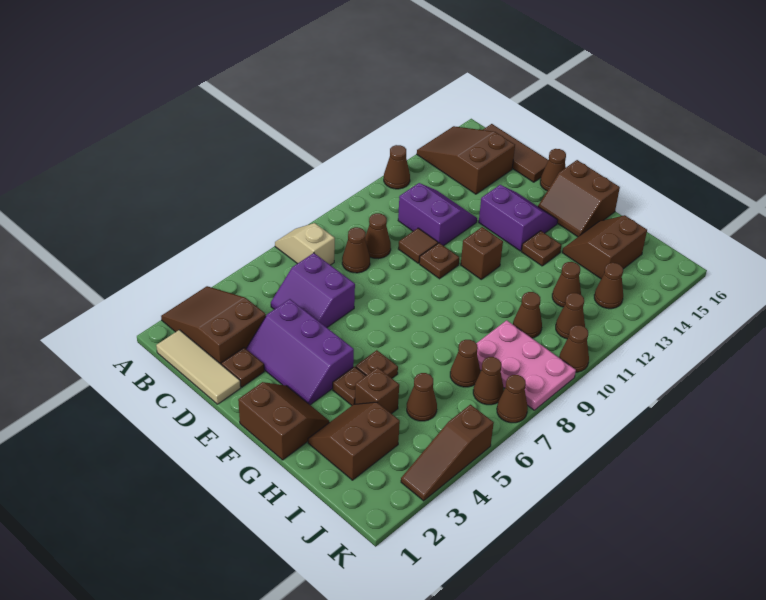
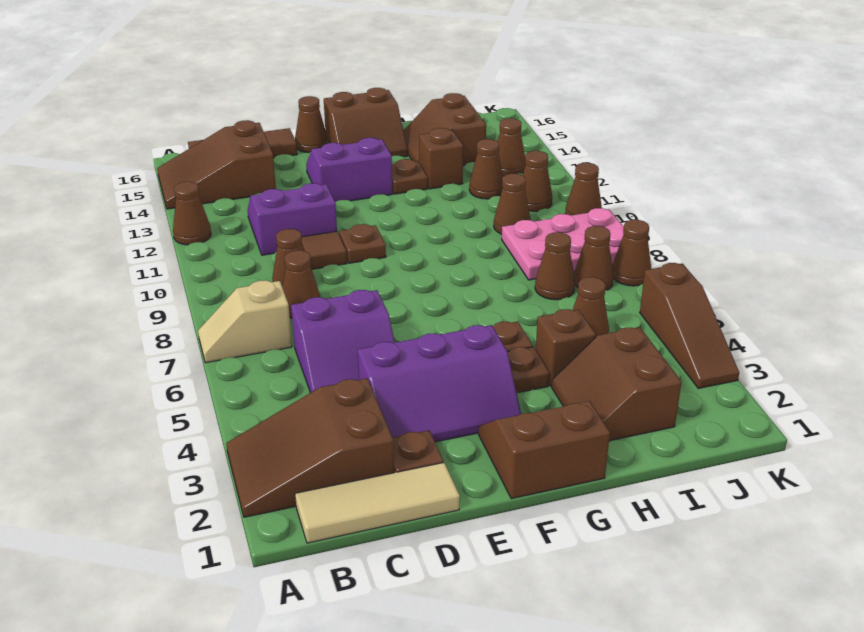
brown brick F11 level 1 -> brown brick H13 level 1

